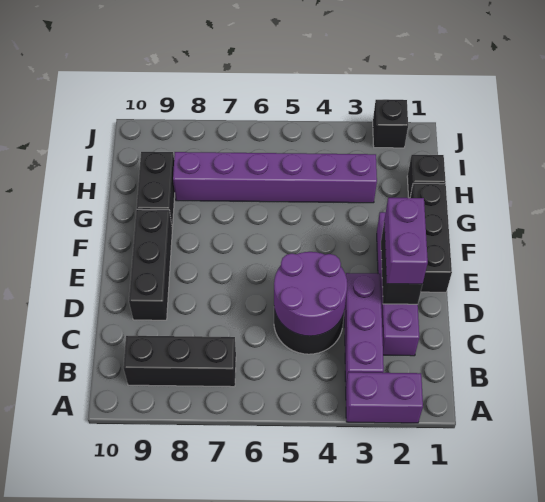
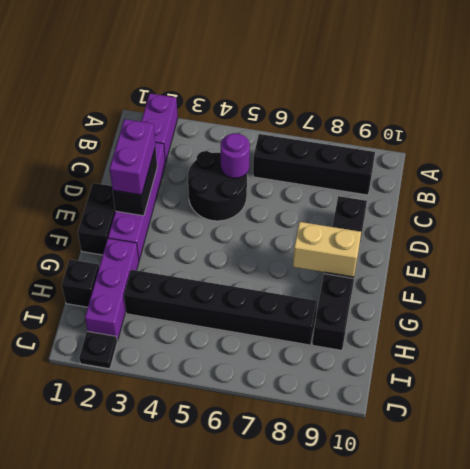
purple brick A2:A3 level 1 -> purple brick A2:B2 level 1
purple brick B3:D3 level 1 -> purple brick G2:I2 level 1
black brick B7:B9 level 1 -> black brick B6:B9 level 1
purple round brick C4:D5 level 2 -> purple round brick C5 level 2
black brick E1:G1 level 1 -> black brick E1:F1 level 1
none -> tan brick F8:F9 level 2
purple brick H3:H8 level 1 -> black brick H3:H8 level 1
black brick J2 level 1 -> black plate J2 level 1

